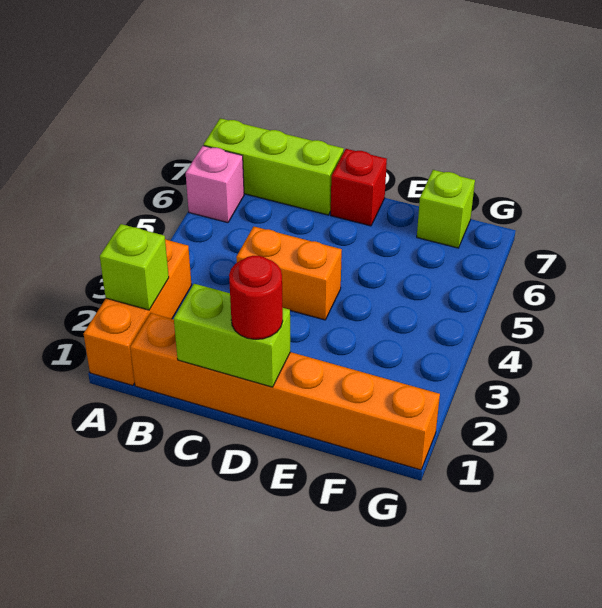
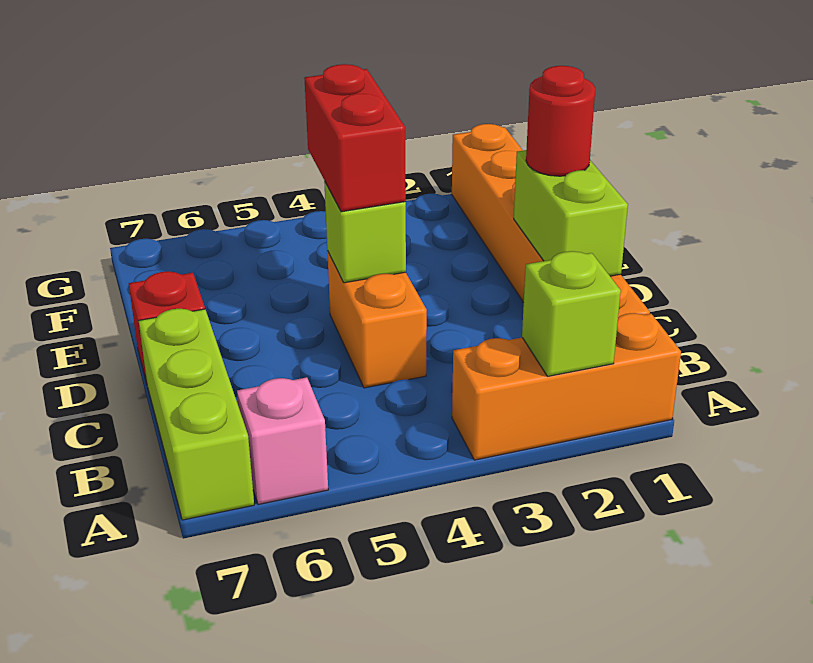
none -> red brick D4:E4 level 3
lime brick F7 level 1 -> lime brick D4 level 2

